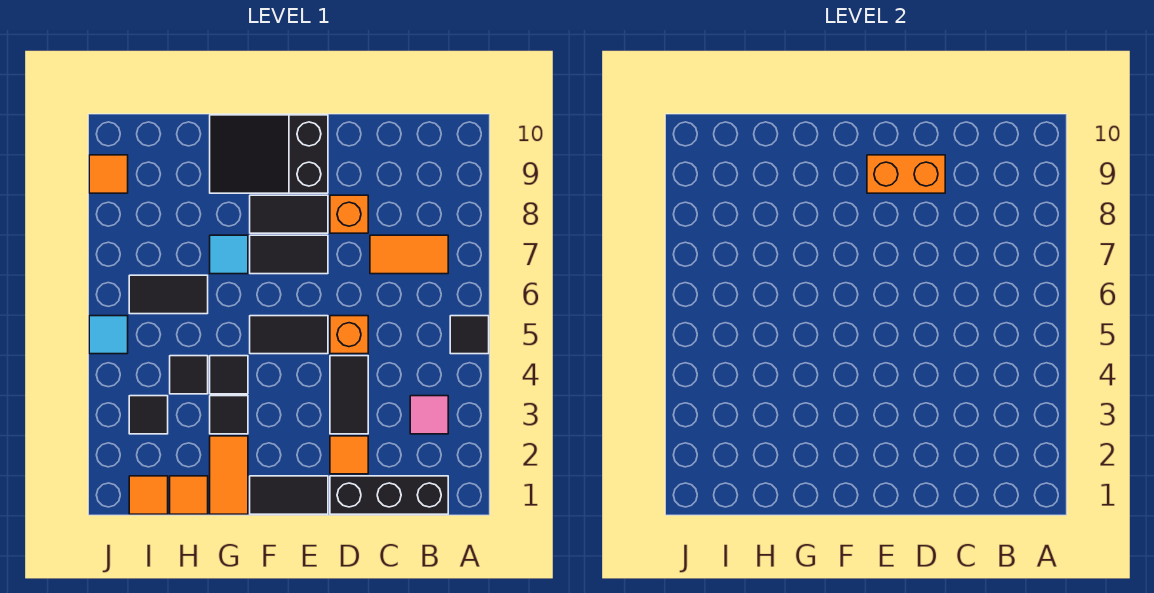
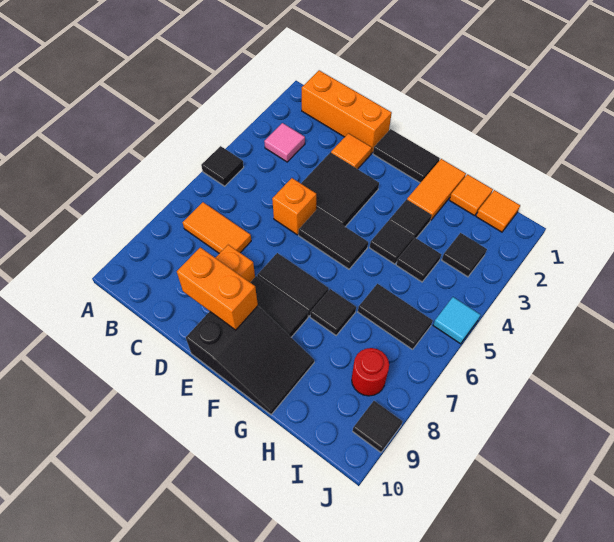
black brick B1:D1 level 1 -> orange brick B1:D1 level 1
black tile D3:D4 level 1 -> black tile D3:E4 level 1
cyan tile G7 level 1 -> black tile G7 level 1
none -> red round brick I8 level 1
orange tile J9 level 1 -> black tile J9 level 1

